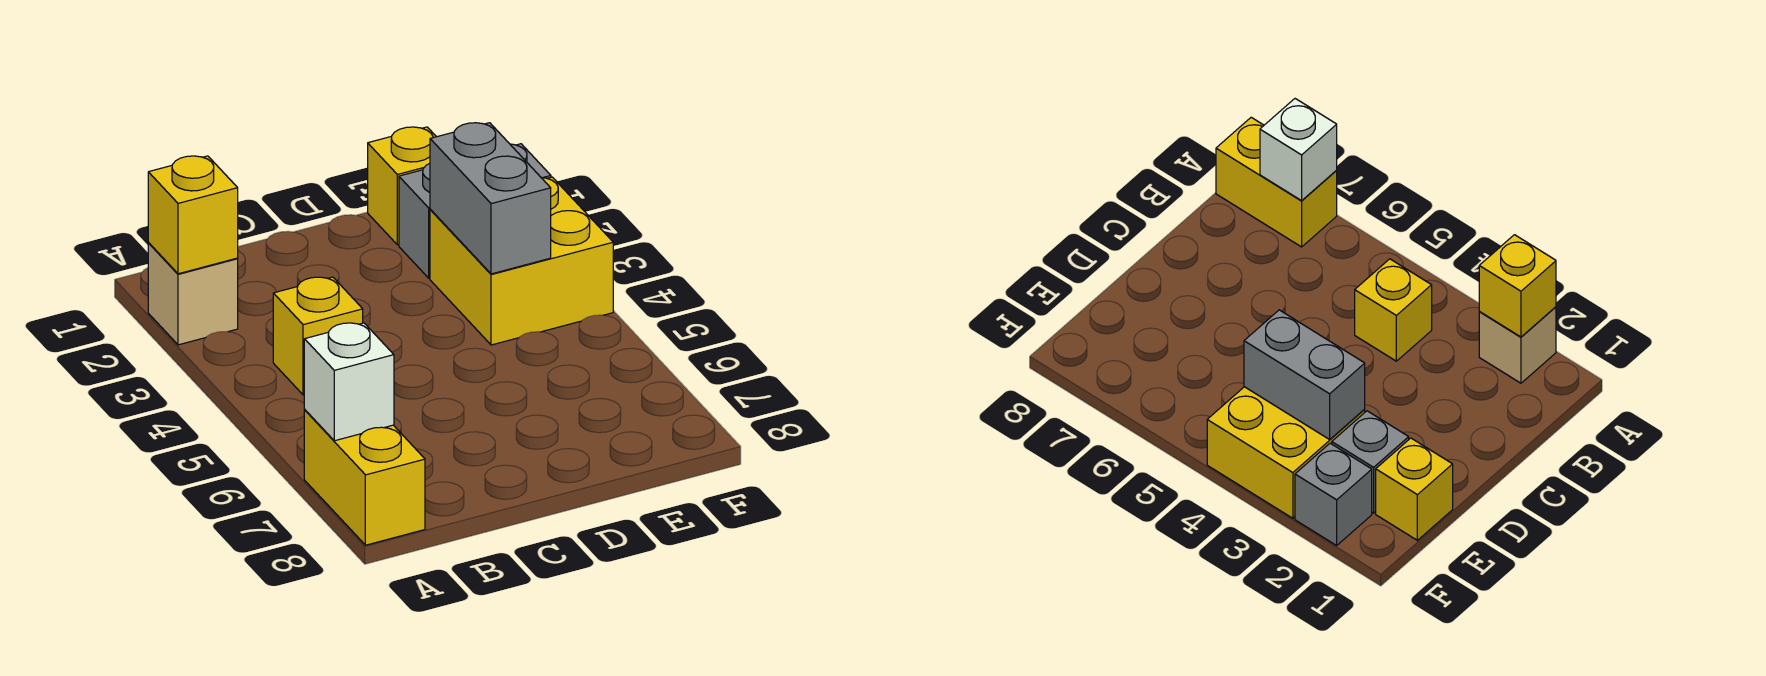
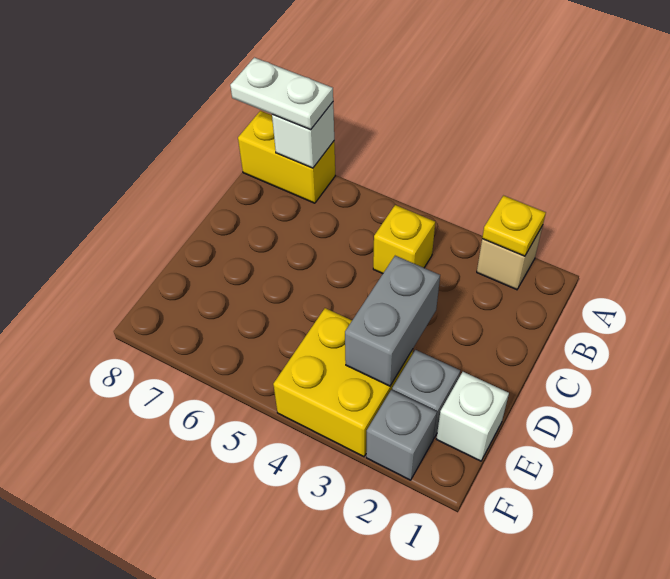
yellow brick A2 level 2 -> yellow plate A2 level 2
none -> white plate A7:A8 level 3
yellow brick E1 level 1 -> white brick E1 level 1
grey brick E3:E4 level 2 -> grey brick D3:E3 level 2

